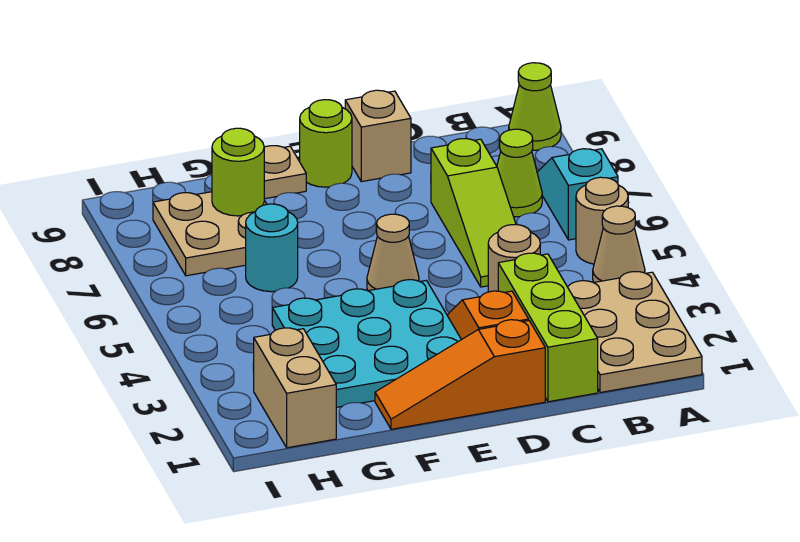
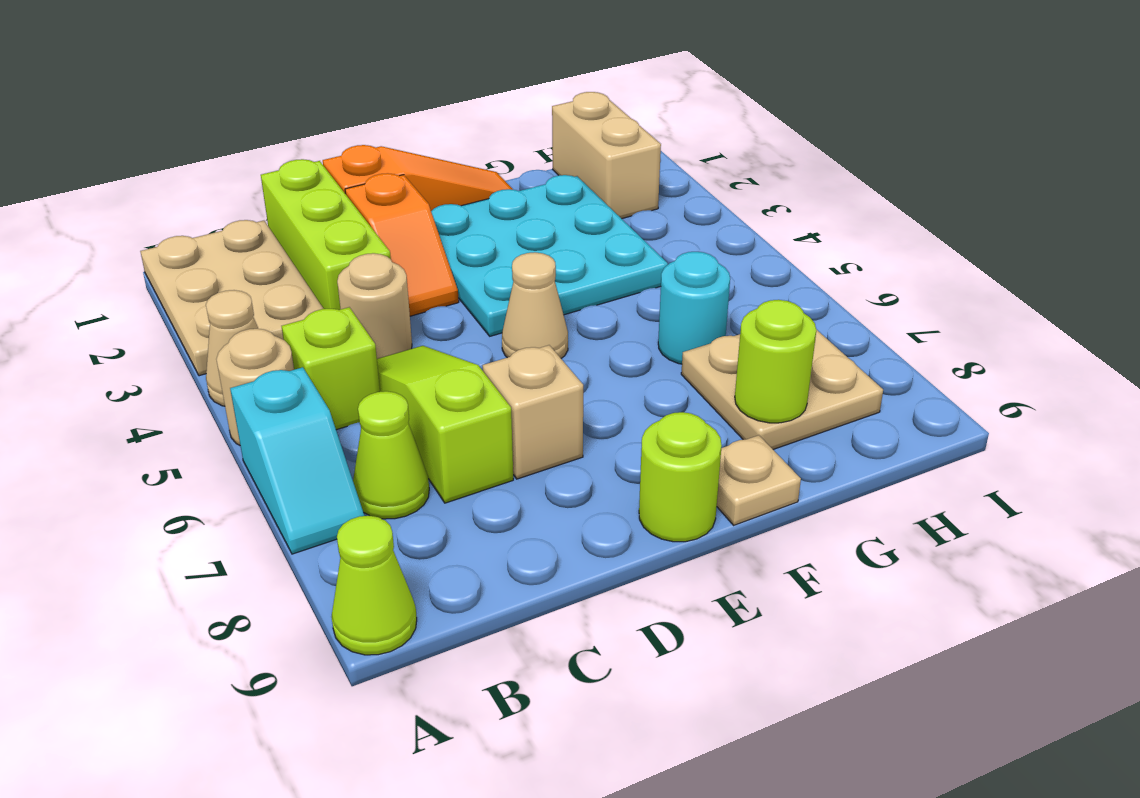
none -> lime brick B5 level 1
tan brick D9 level 1 -> tan brick D7 level 1

